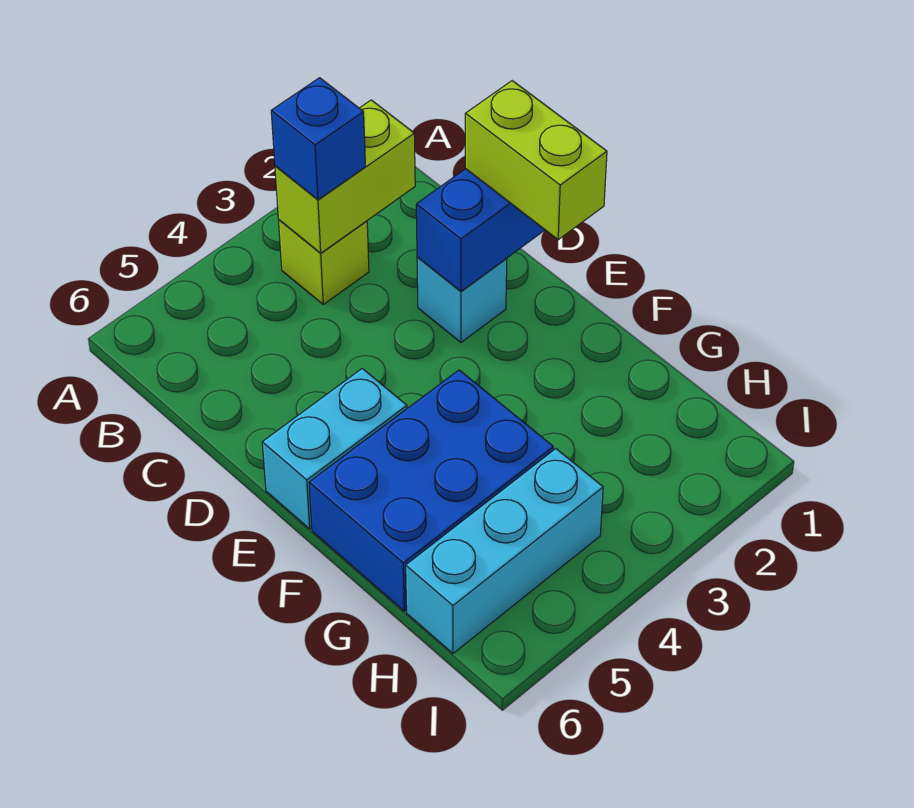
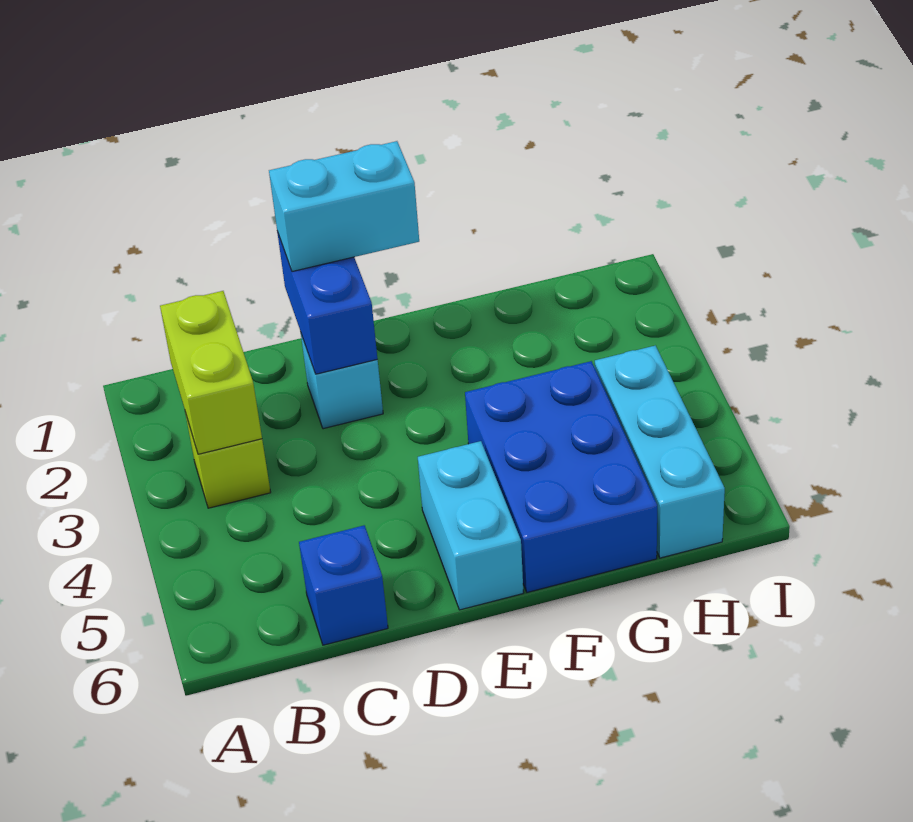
blue brick B3 level 3 -> blue brick C6 level 1
lime brick D1:E1 level 3 -> cyan brick D1:E1 level 3

